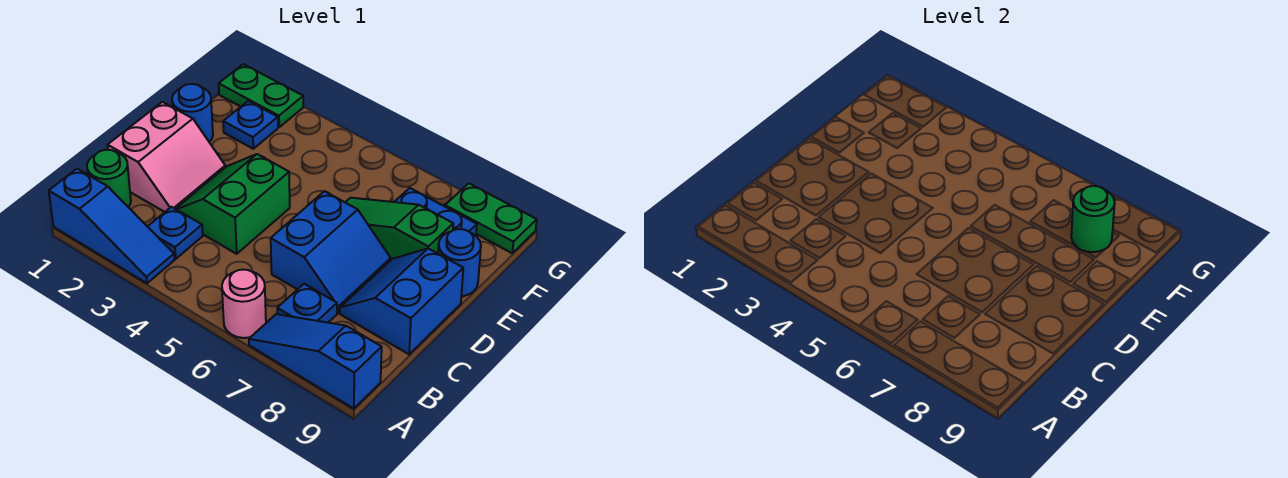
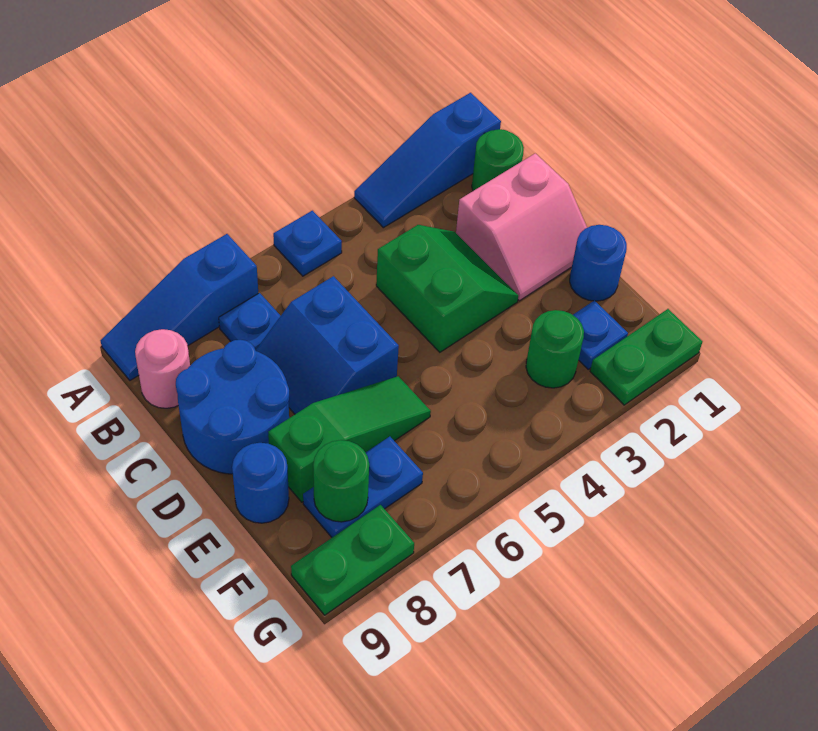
pink round brick A6 level 1 -> pink round brick B9 level 1
blue slope A7:A9 level 1 top 9 -> blue slope A7:A9 level 1 top 7
blue plate B3 level 1 -> blue plate A5 level 1
pink slope C1:D2 level 1 top 1 -> pink slope C1:D2 level 1 top C
blue slope C8:D9 level 1 top 9 -> blue round brick C8:D9 level 1
none -> green round brick F3 level 1

